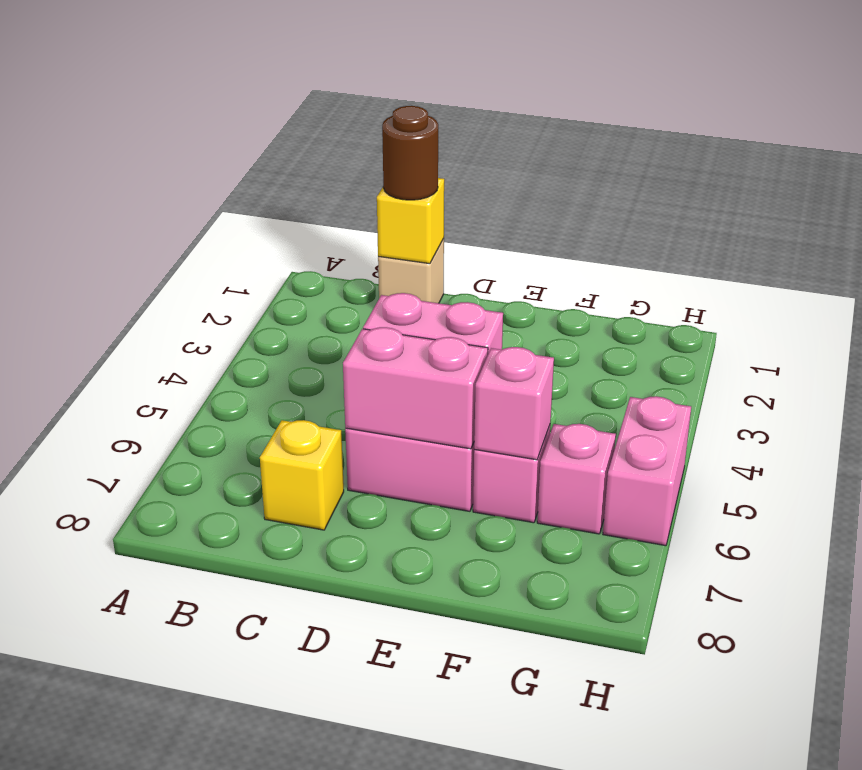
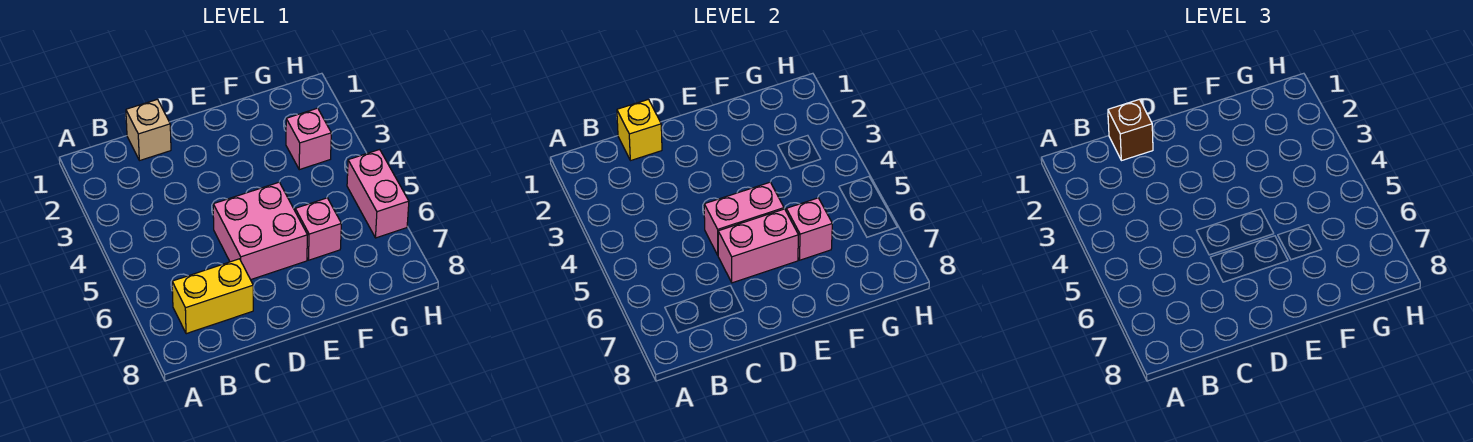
brown round brick C1 level 3 -> brown brick C1 level 3
yellow brick C7 level 1 -> yellow brick B7:C7 level 1
pink brick G6 level 1 -> pink brick G3 level 1

